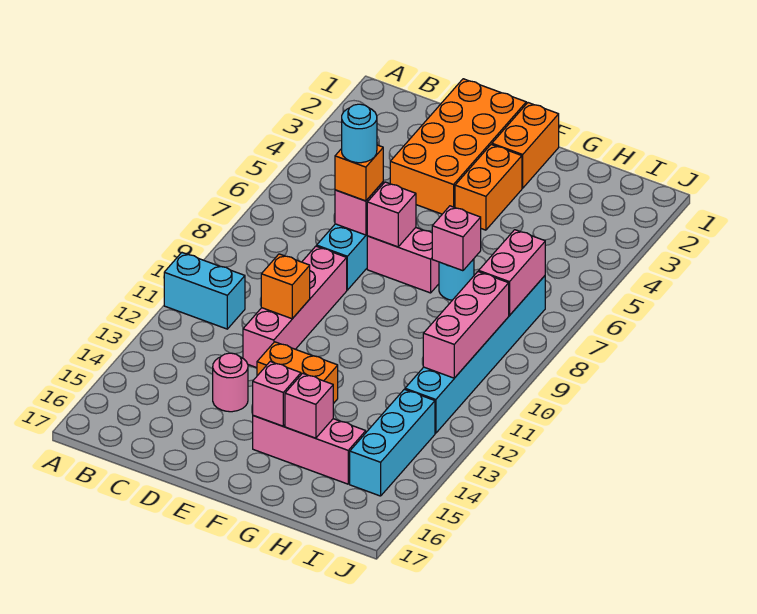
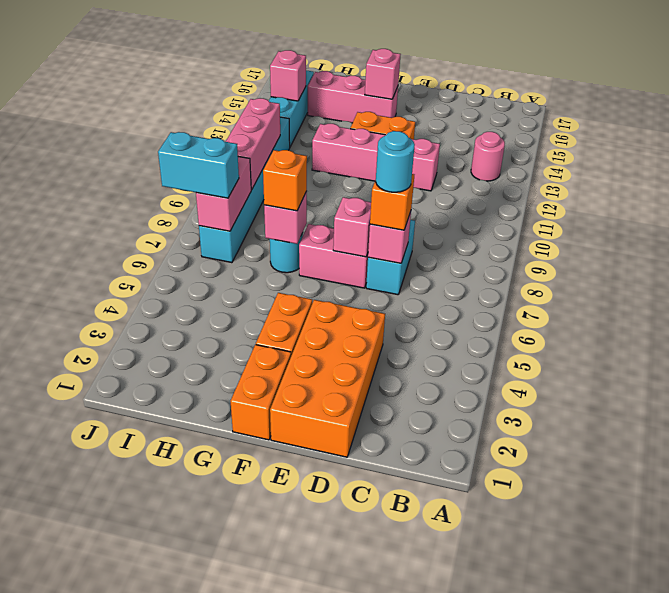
cyan brick A11:B11 level 1 -> cyan brick I7:J7 level 3
pink brick D9:D12 level 1 -> pink brick D12:G12 level 1
orange brick D11 level 2 -> orange brick G7 level 3
pink round brick D14 level 1 -> pink round brick B13 level 1
pink brick G15 level 2 -> pink brick I14 level 2

